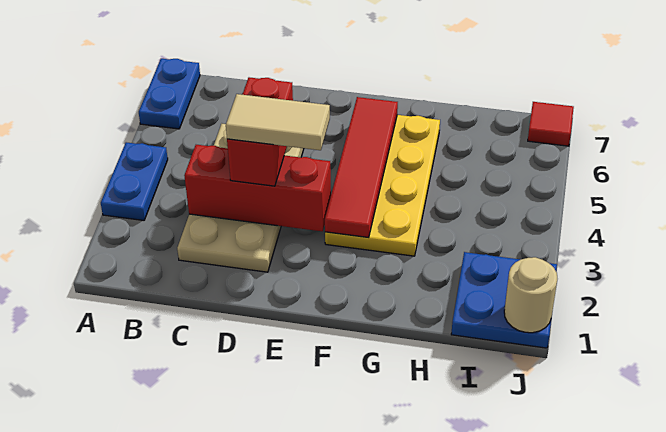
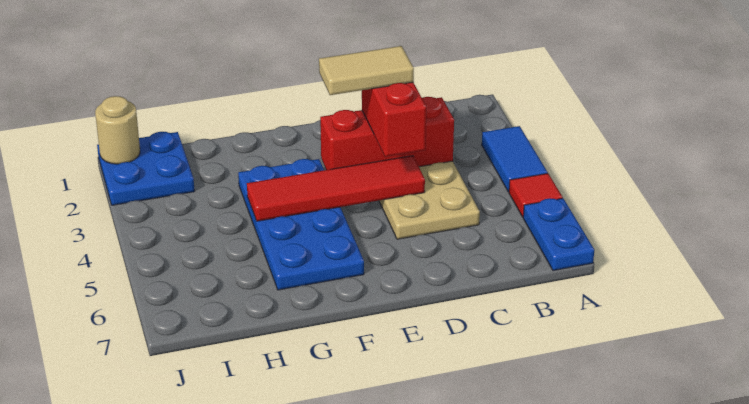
blue plate A3:A4 level 1 -> blue tile A3:A4 level 1
yellow plate F3:G6 level 1 -> blue plate F3:G6 level 1
red tile F3:F6 level 2 -> red tile D4:G4 level 2
red tile J7 level 1 -> red tile A5 level 1

